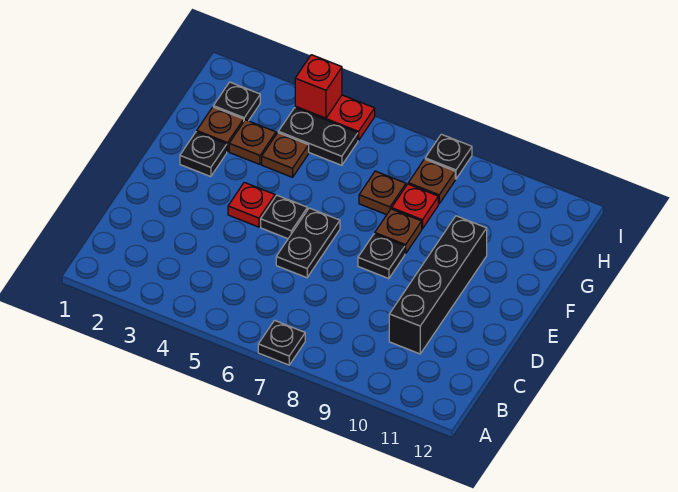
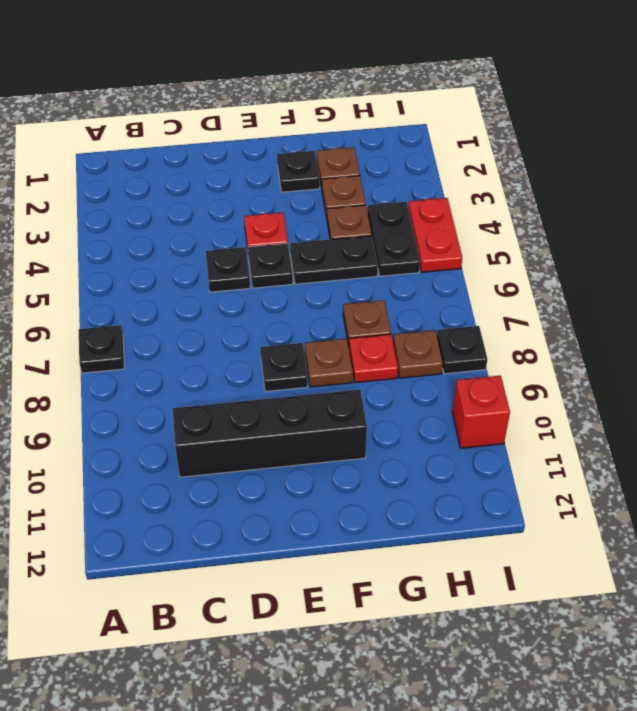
black plate D6:E6 level 1 -> black plate F5:G5 level 1
black plate H2 level 1 -> black plate D5 level 1
red brick I4 level 2 -> red brick I10 level 1

